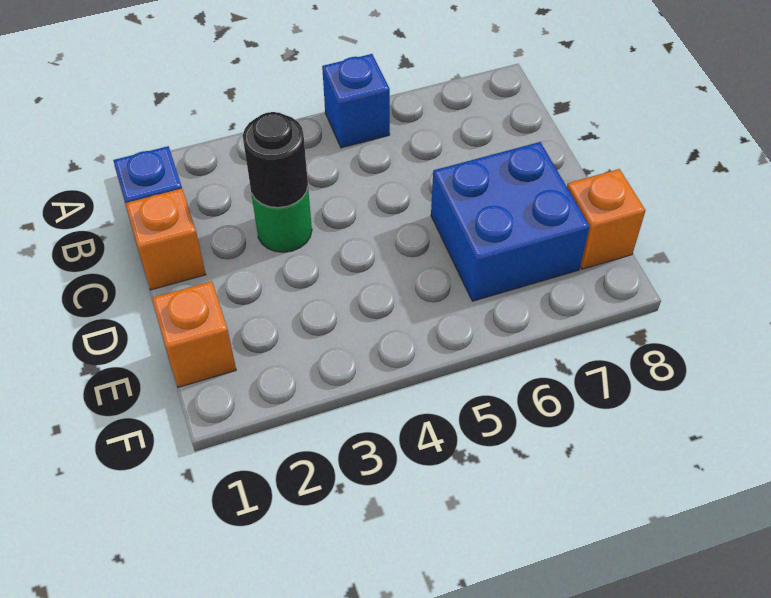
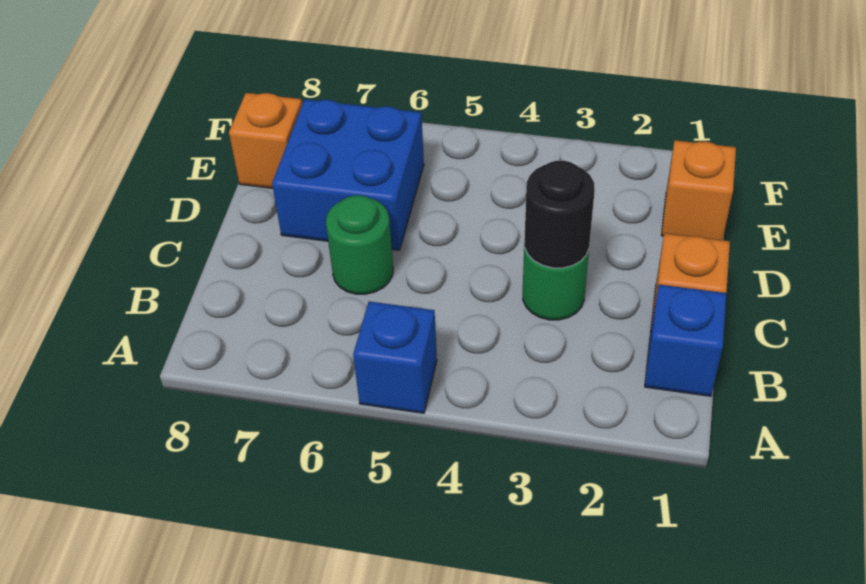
none -> green round brick C6 level 1

